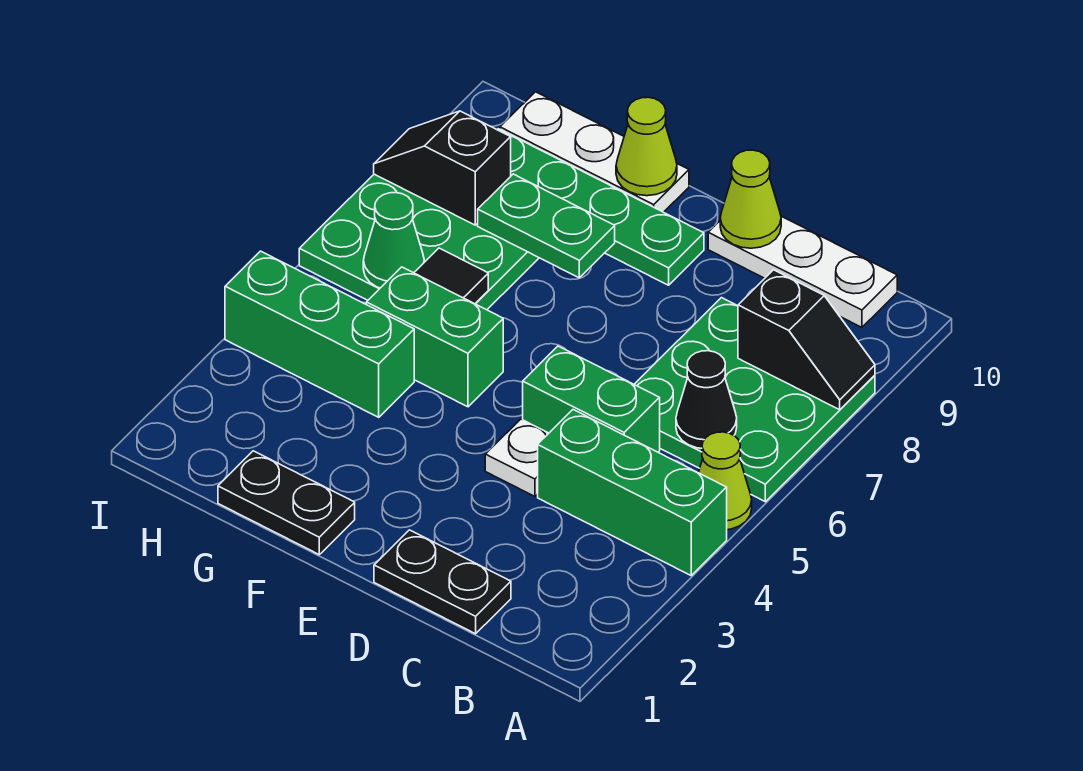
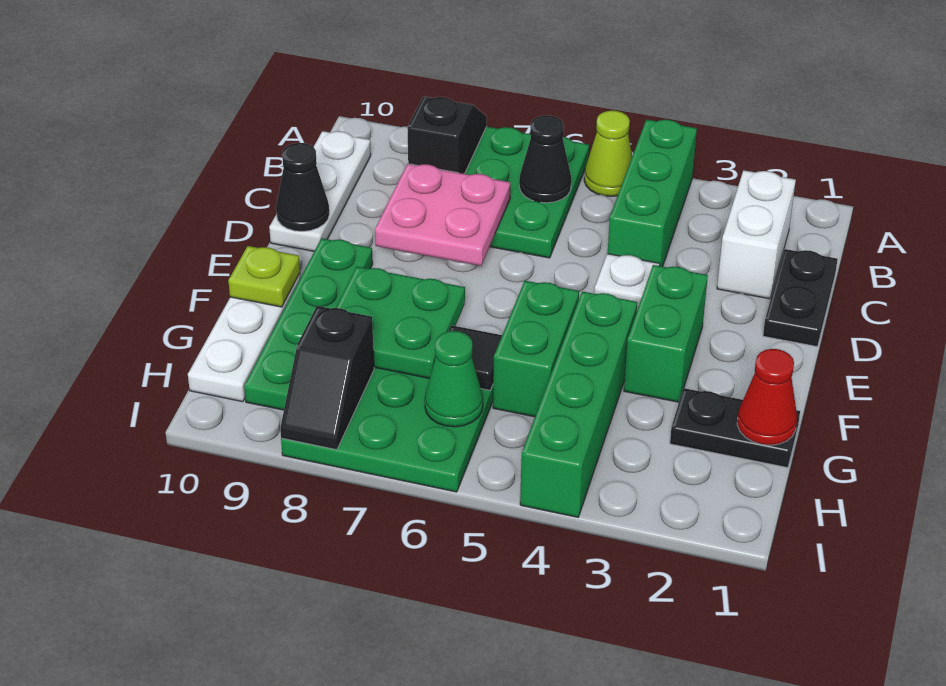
none -> white brick B2:C2 level 1
green brick C5:D5 level 1 -> green brick E3:F3 level 1
none -> pink plate C7:D8 level 2
lime cone D10 level 2 -> black cone D10 level 2
black plate F1:G1 level 1 -> black plate G1:G2 level 1
green plate F8:G8 level 2 -> green plate F7:G8 level 2
lime cone F10 level 2 -> lime plate F10 level 2
none -> red cone G1 level 2
green brick G4:I4 level 1 -> green brick F4:I4 level 1

